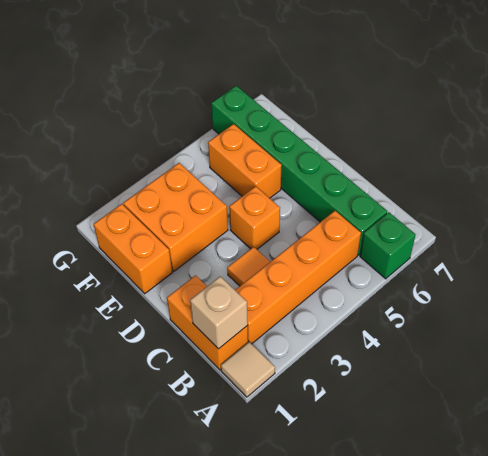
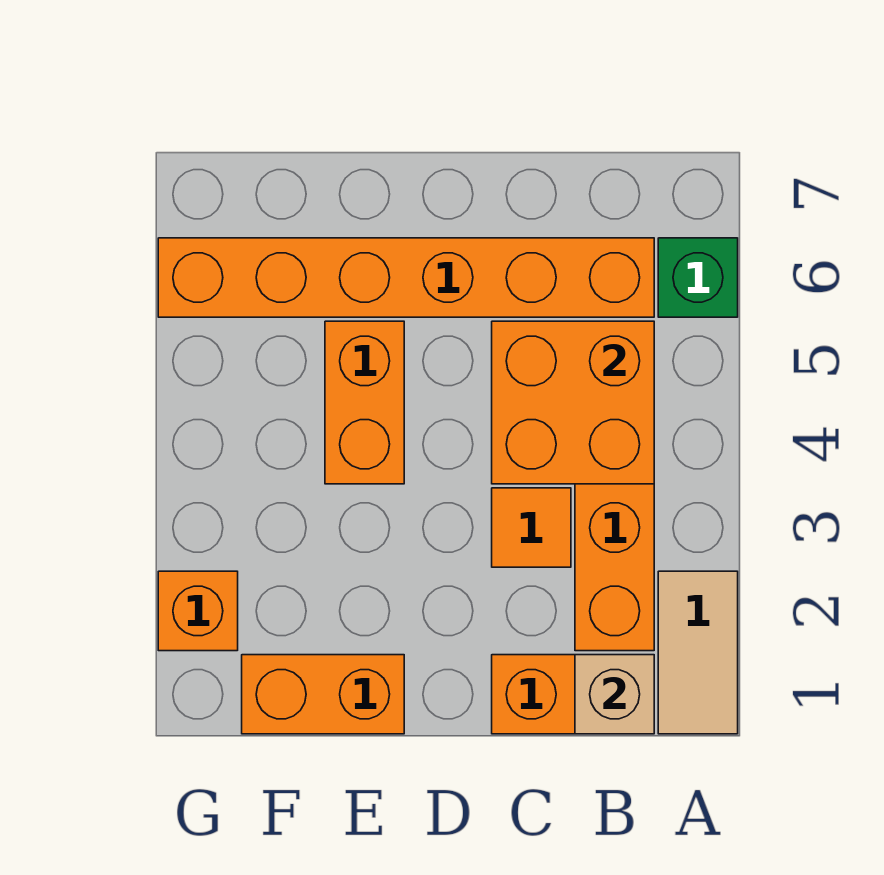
tan tile A1 level 1 -> tan tile A1:A2 level 1
green brick B6:G6 level 1 -> orange brick B6:G6 level 1
orange brick D4 level 1 -> orange brick G2 level 1
orange brick E2:F3 level 1 -> orange brick B4:C5 level 2
orange brick E5:F5 level 1 -> orange brick E4:E5 level 1

